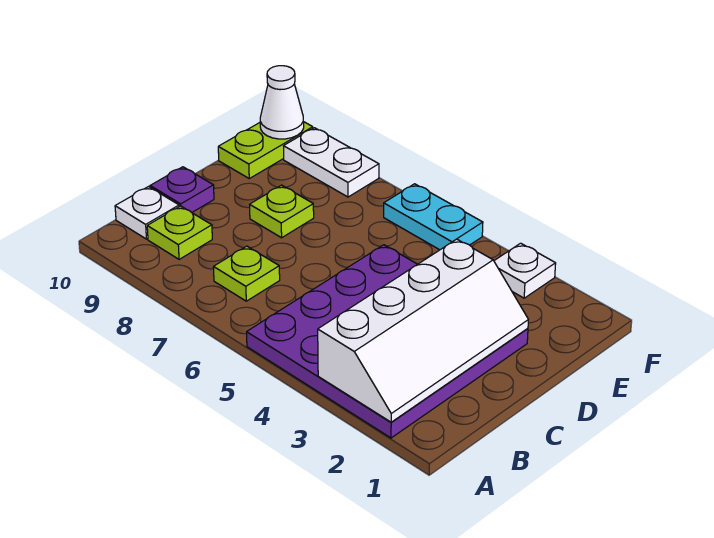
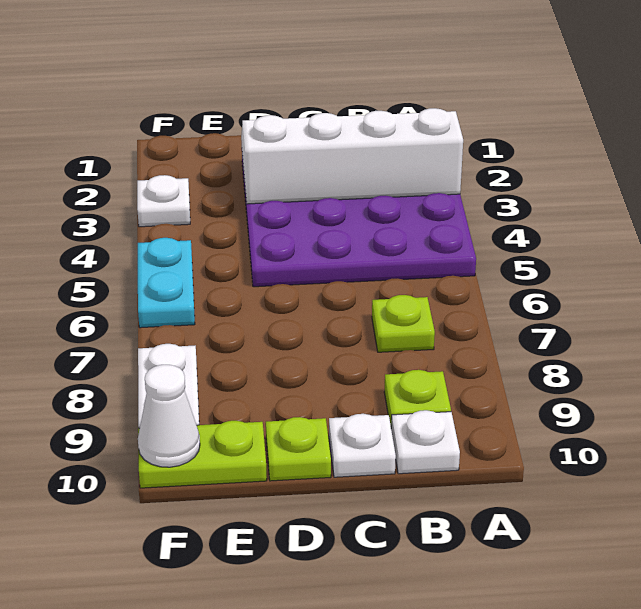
purple plate C10 level 1 -> white plate C10 level 1
lime plate D8 level 1 -> lime plate D10 level 1

